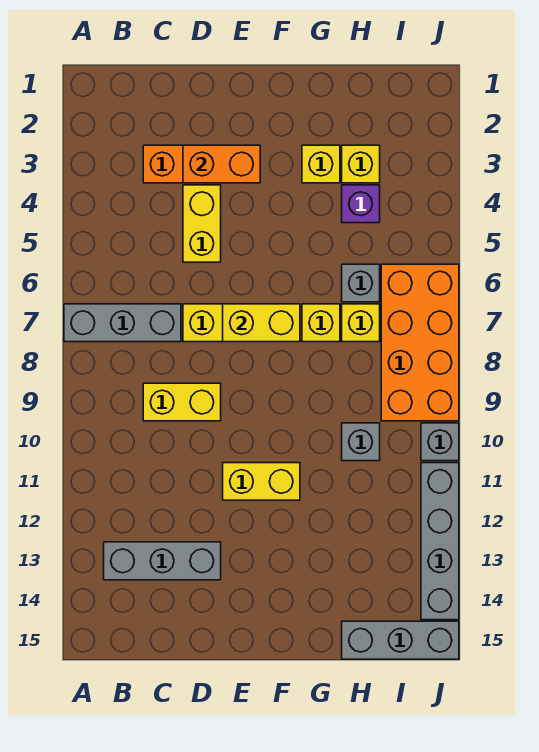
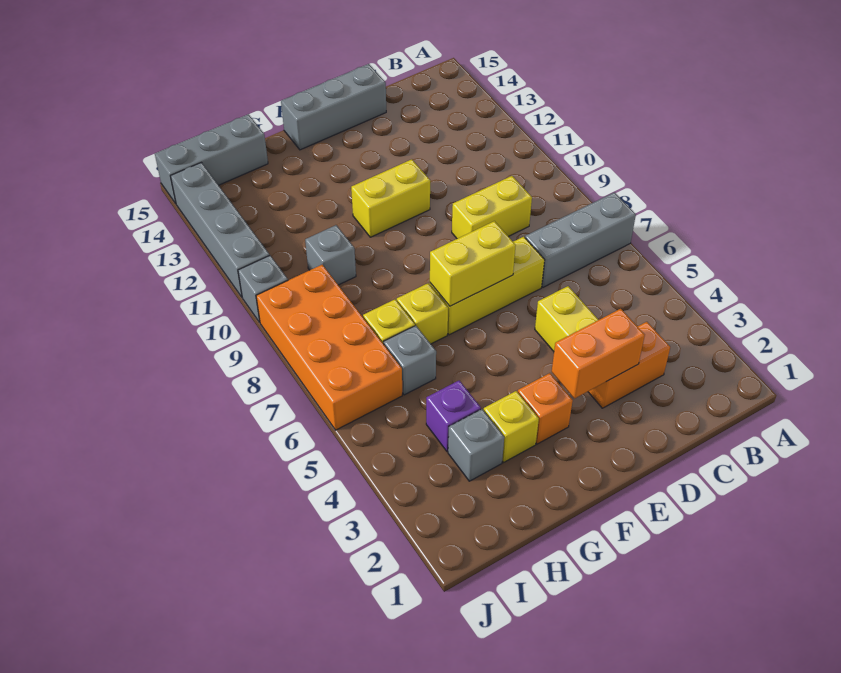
grey brick B13:D13 level 1 -> grey brick D15:F15 level 1
none -> orange brick F3 level 1
yellow brick H3 level 1 -> grey brick H3 level 1

